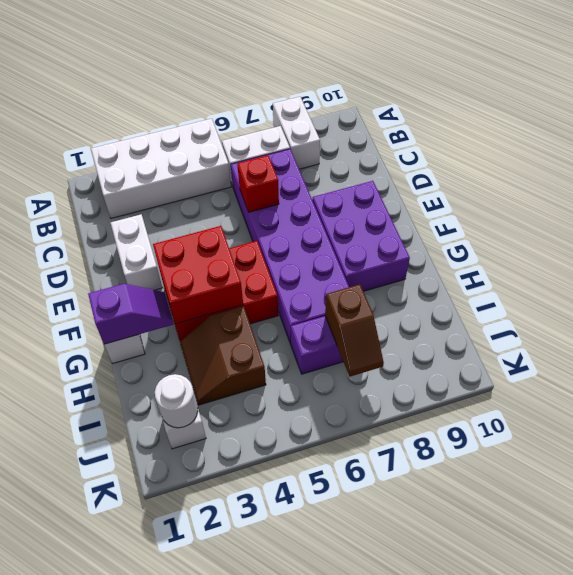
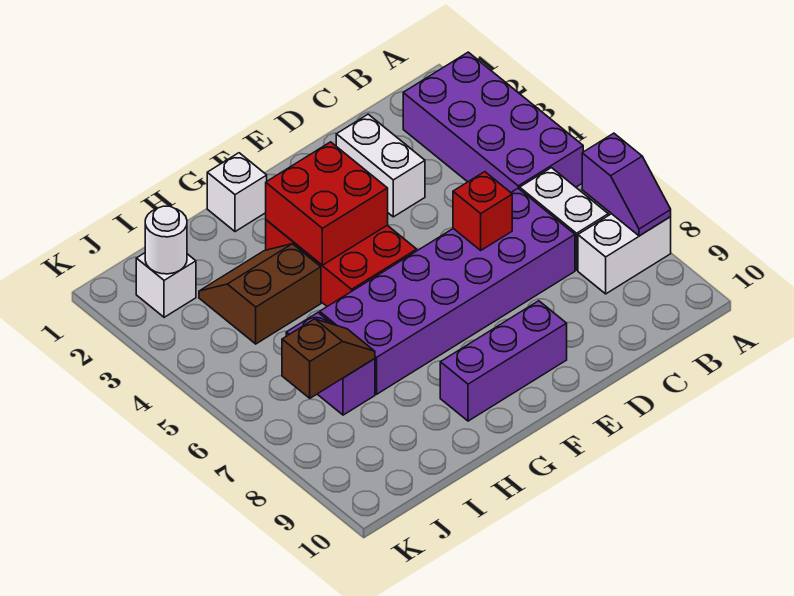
white brick A2:B5 level 1 -> purple brick A2:B5 level 1
white brick D2:E2 level 1 -> white brick D2:D3 level 1
purple brick E8:G9 level 1 -> purple brick E9:G9 level 1
purple slope G1:G2 level 2 top 1 -> purple slope A7:A8 level 2 top 7
brown slope I7:J7 level 2 top I -> brown slope I7:J7 level 2 top J

